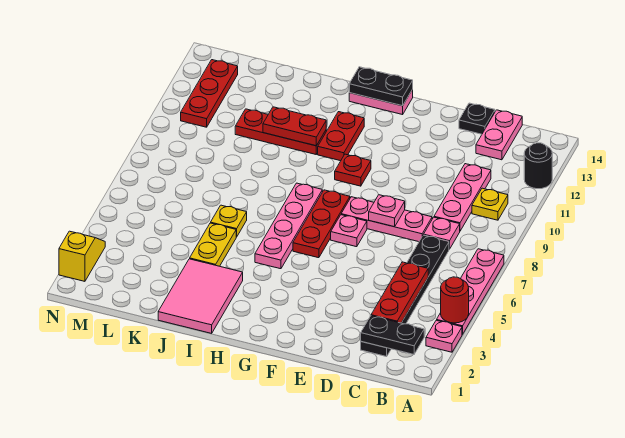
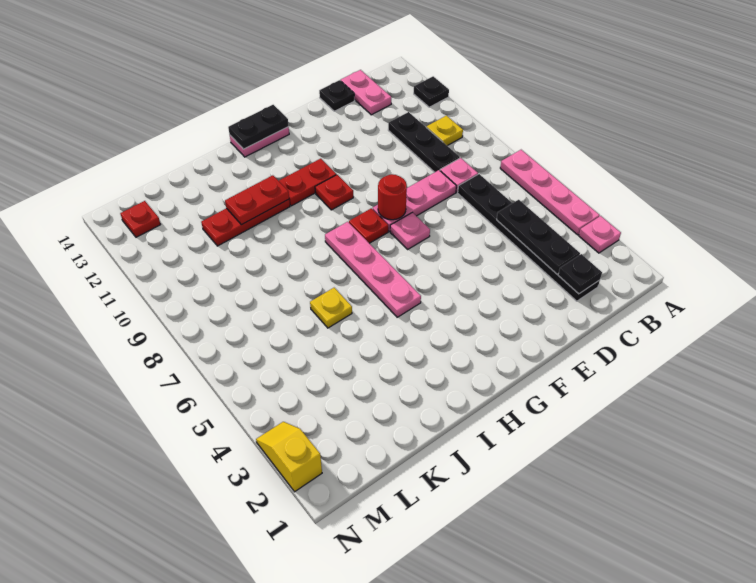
red round brick A4 level 2 -> red round brick F8 level 2
black round brick A12 level 1 -> black plate A12 level 1
black plate B2:C2 level 2 -> black plate C2 level 2
red plate C3:C5 level 2 -> black plate C3:C5 level 2
pink plate C9:C11 level 1 -> black plate C9:C11 level 1
pink plate E8 level 2 -> none
red plate G6:G8 level 1 -> red plate G8 level 1
red plate H11:H12 level 1 -> red plate G11:H11 level 1
pink tile I1:J3 level 1 -> none
yellow plate J4:J5 level 1 -> none
red plate M11:M13 level 1 -> red plate M13 level 1

